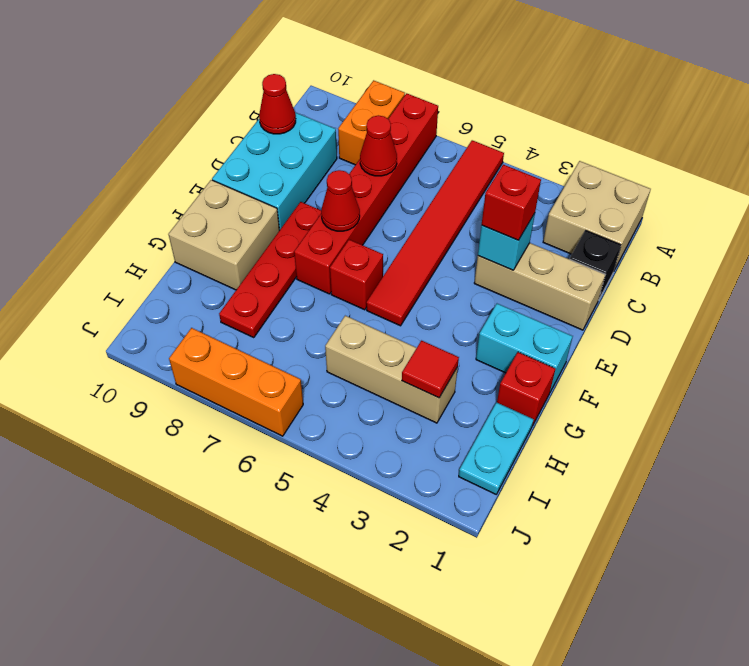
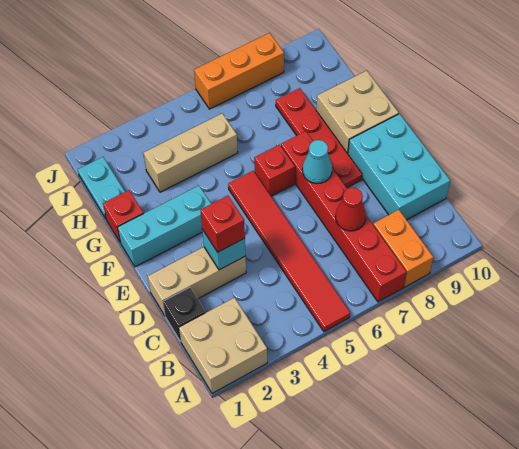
red cone C10 level 2 -> none
red cone E7 level 2 -> cyan cone E7 level 2
cyan brick F1:F2 level 1 -> cyan brick F1:F3 level 1
red tile H3 level 2 -> none

